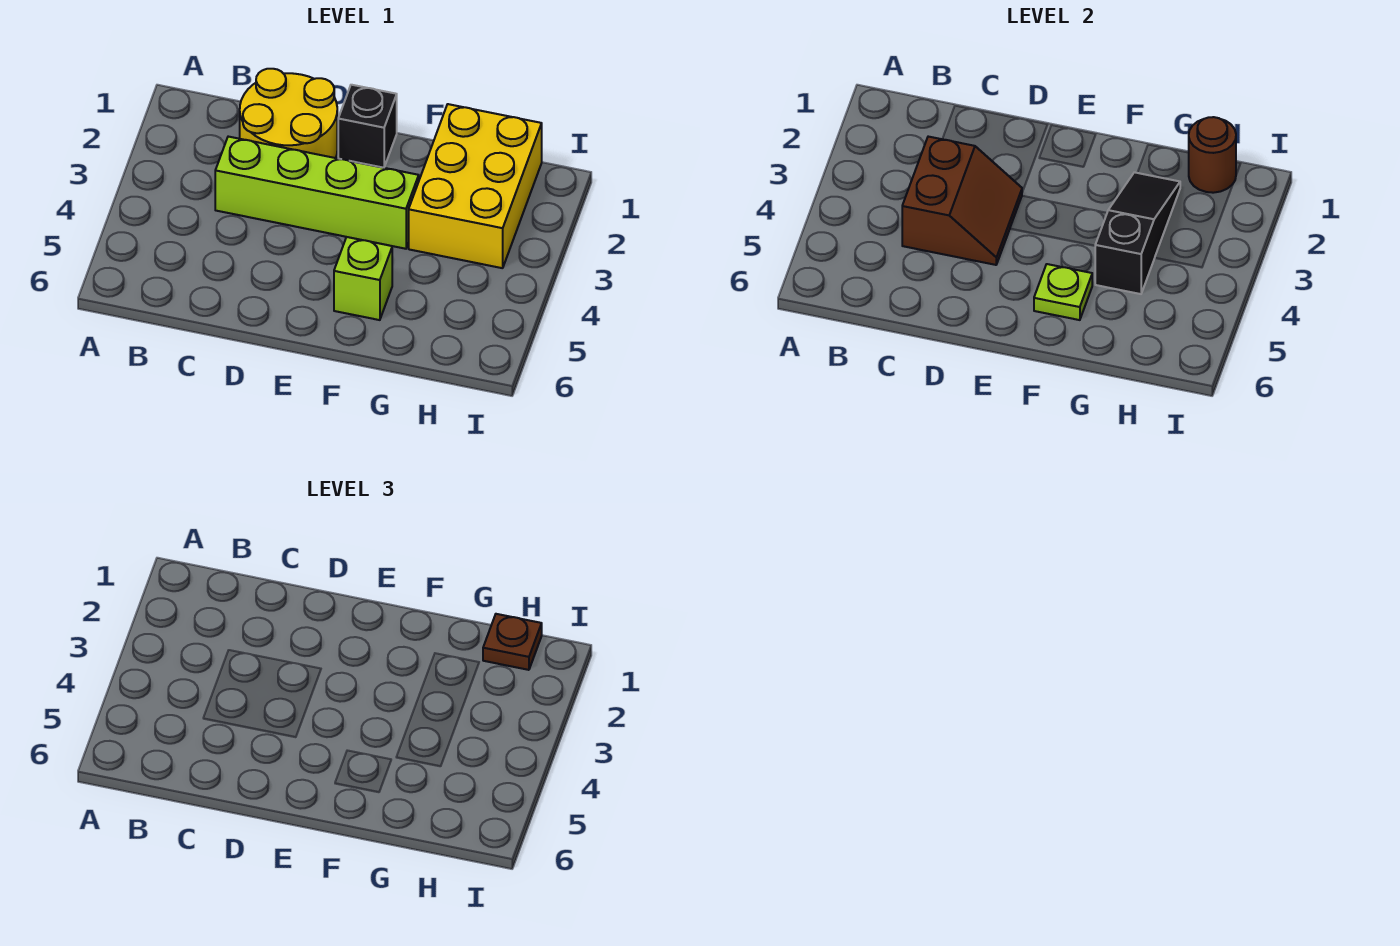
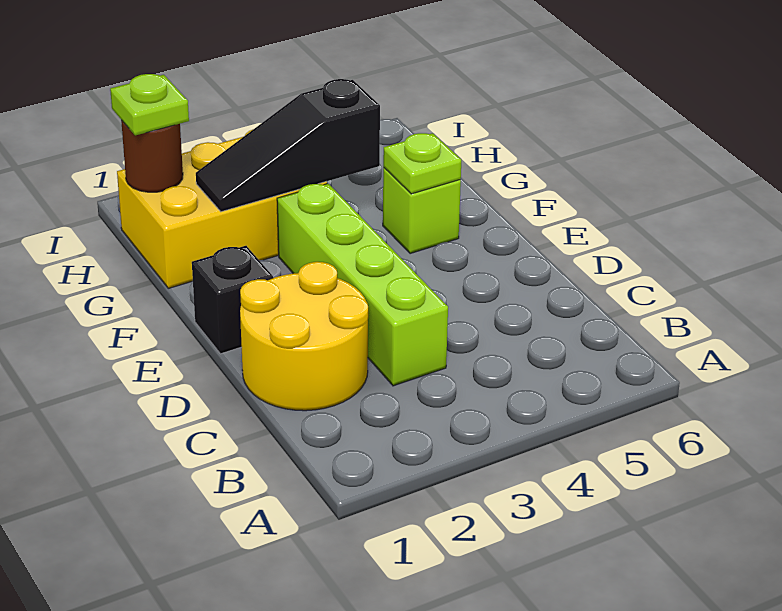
brown slope C3:D4 level 2 top C -> none
brown plate H1 level 3 -> lime plate H1 level 3

